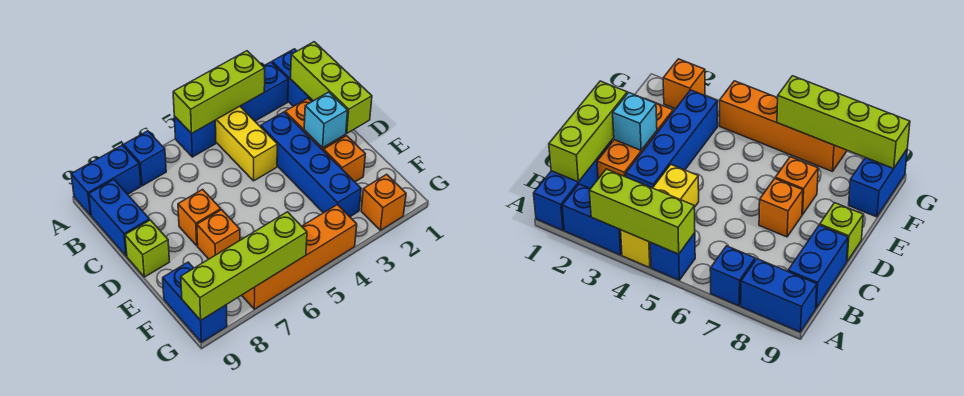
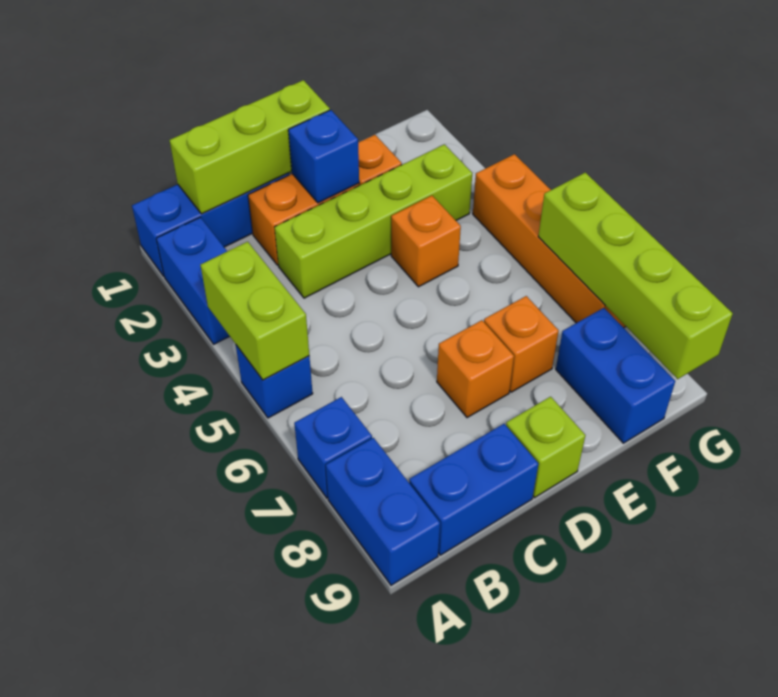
lime brick A3:A5 level 2 -> lime brick A4:A5 level 2
yellow brick A4:C4 level 1 -> none
blue brick C3:F3 level 1 -> lime brick C3:F3 level 1
cyan brick D2 level 2 -> blue brick D2 level 2
blue brick F9:G9 level 1 -> blue brick F8:F9 level 1
orange brick G2 level 1 -> orange brick E4 level 1

